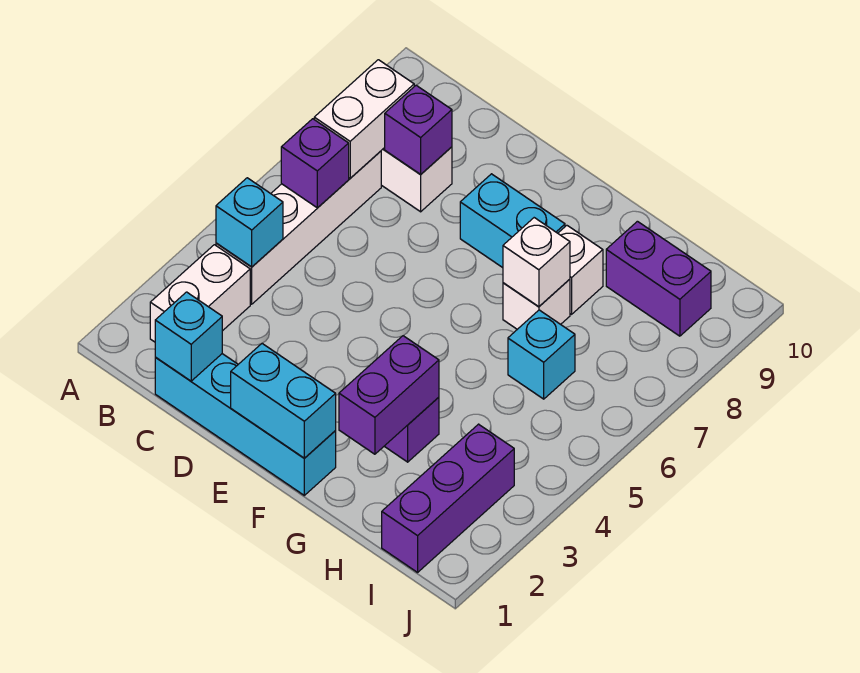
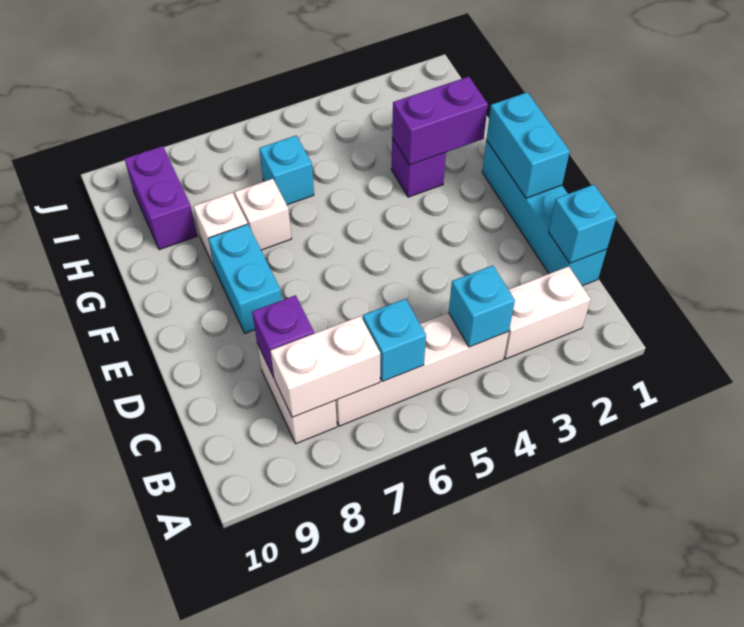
purple brick B6 level 2 -> cyan brick B6 level 2
white brick G7 level 2 -> none
purple brick I1:I3 level 1 -> none

